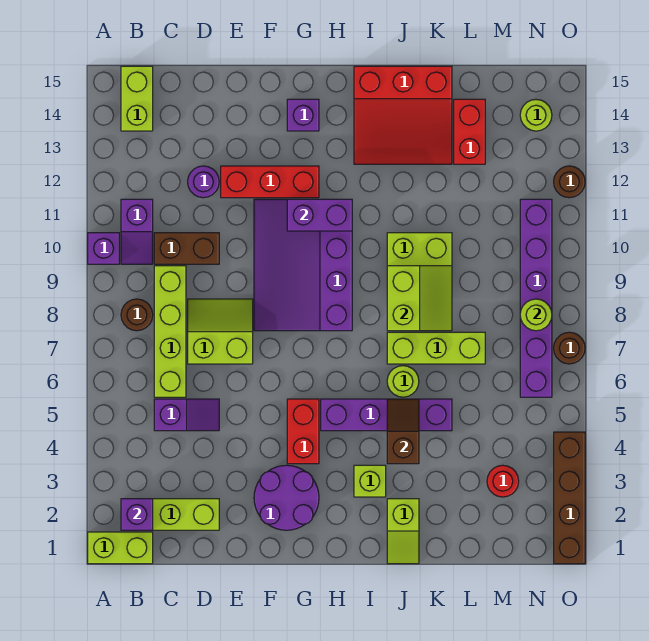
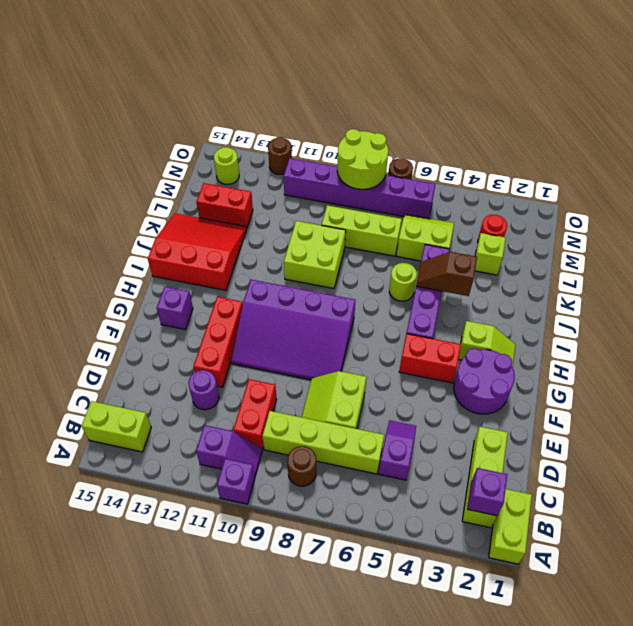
brown brick C10:D10 level 1 -> red brick C10:D10 level 1
purple brick G11:H11 level 2 -> none
lime brick I3 level 1 -> lime brick L3 level 1
red slope I13:K15 level 1 top 15 -> red slope I13:K15 level 1 top I
lime slope J1:J2 level 1 top 2 -> lime slope H2:H3 level 1 top 3
lime brick J7:L7 level 1 -> lime brick L7:L9 level 1
lime slope J8:K9 level 2 top J -> lime slope L5:M6 level 1 top L
lime round brick N8 level 2 -> lime round brick N8:O9 level 2
brown brick O1:O4 level 1 -> none

